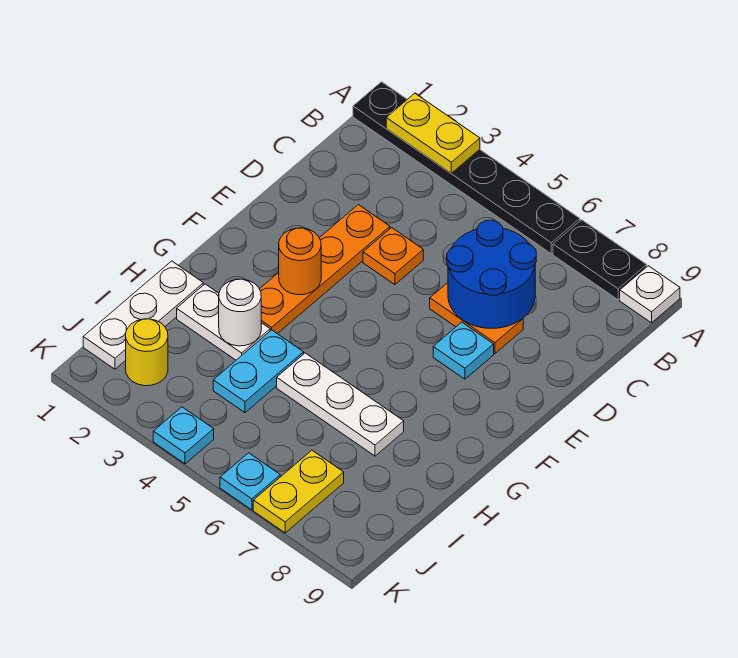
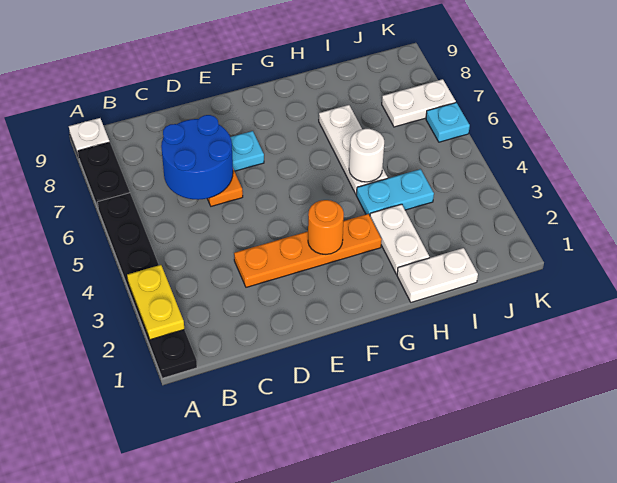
orange plate D4 level 1 -> none
white plate H1:J1 level 1 -> white plate H1:I1 level 1
white round brick H3 level 2 -> white round brick H5 level 2
yellow round brick J2 level 1 -> none
yellow plate J7:K7 level 1 -> white plate J7:K7 level 1
cyan plate K4 level 1 -> none

